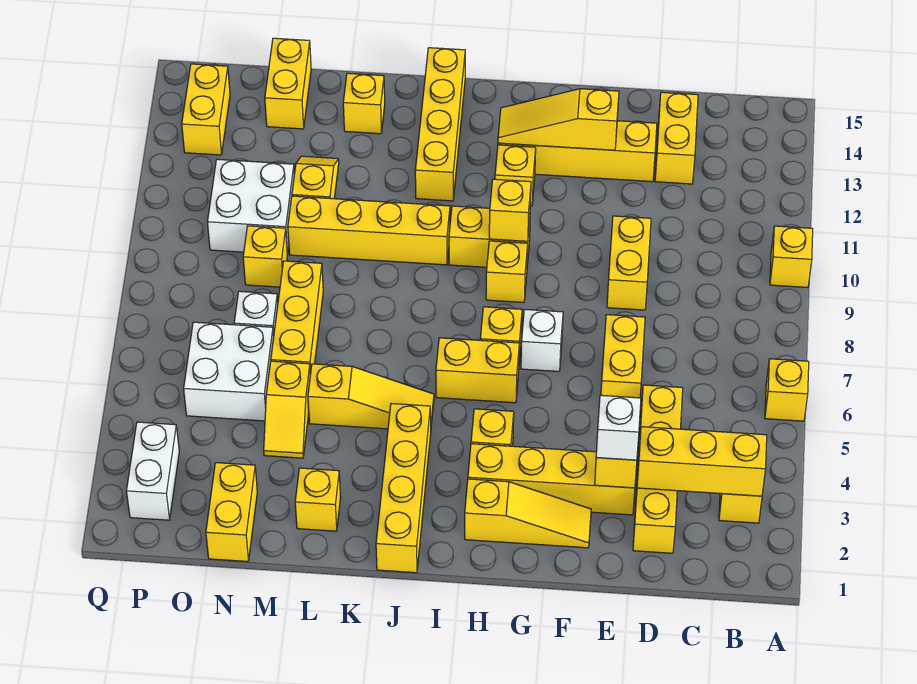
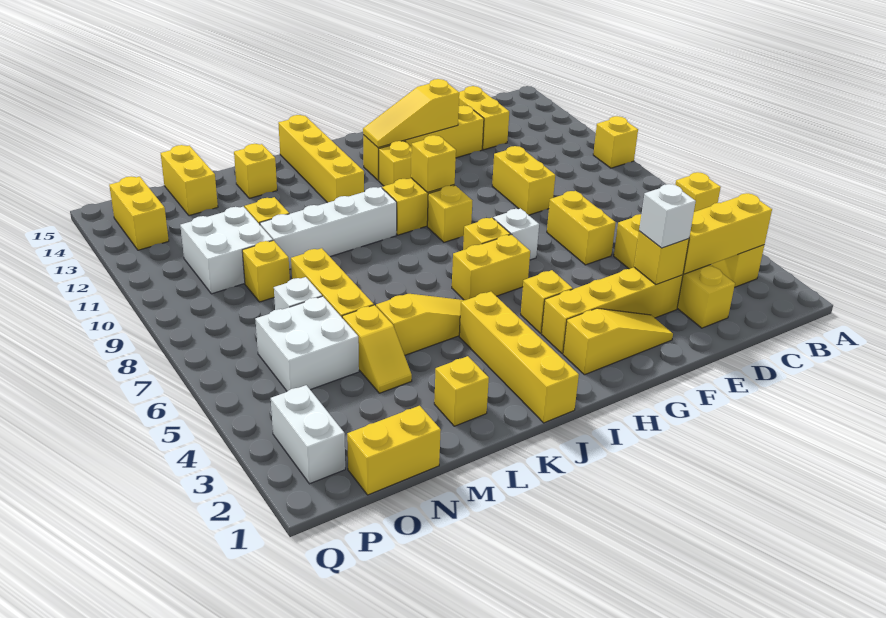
yellow brick J10:M10 level 1 -> white brick J10:M10 level 1
yellow brick N1:N2 level 1 -> yellow brick N1:O1 level 1

